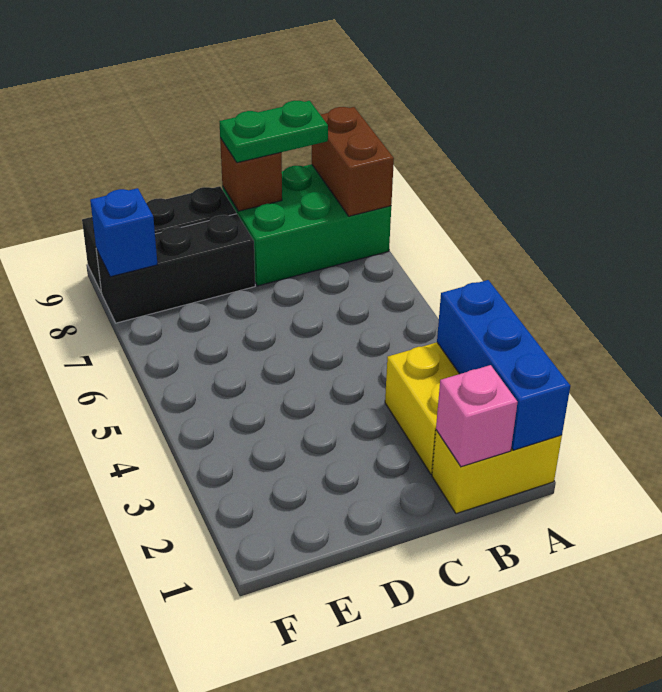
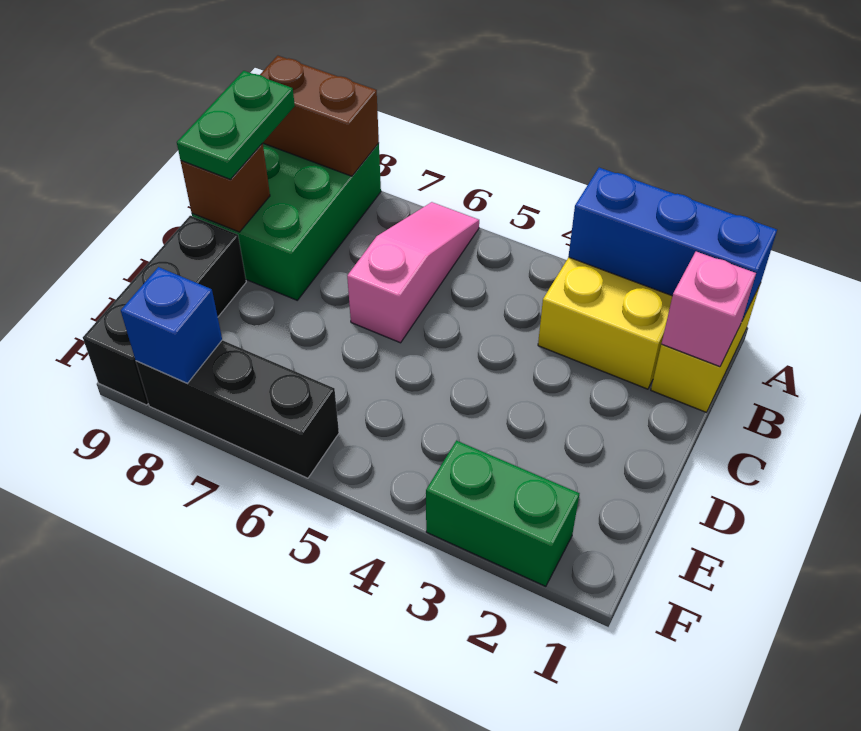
none -> pink slope A6:C6 level 1 top C
black brick D8:F8 level 1 -> black brick F6:F8 level 1
none -> green brick F2:F3 level 1

